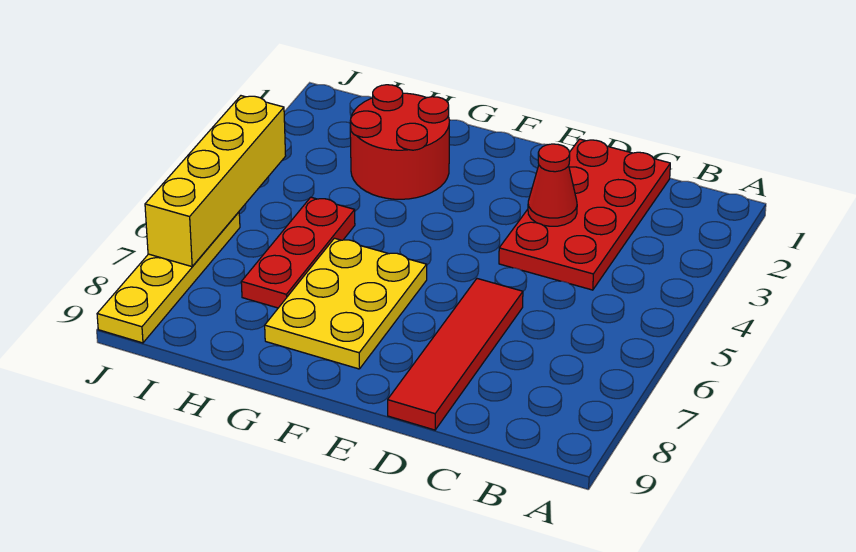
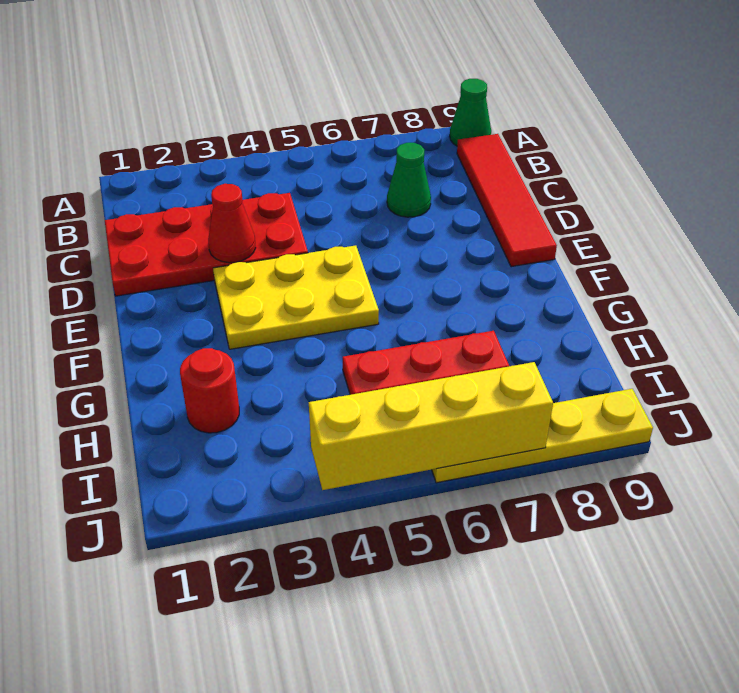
none -> green cone A9 level 1
none -> green cone C7 level 1
red tile D6:D9 level 1 -> red tile B9:E9 level 1
yellow plate F6:G8 level 1 -> yellow plate E3:F5 level 1
red round brick G2:H3 level 1 -> red round brick H2 level 1

